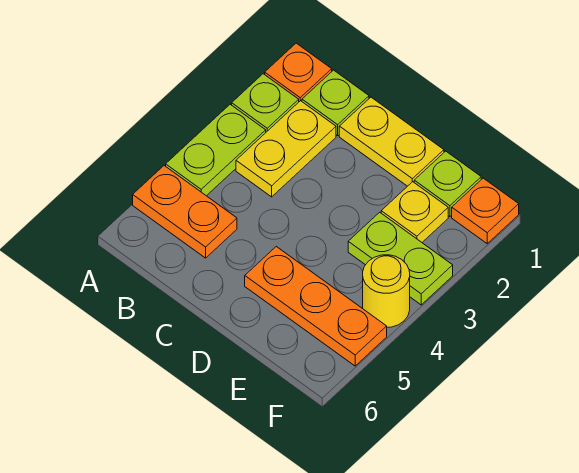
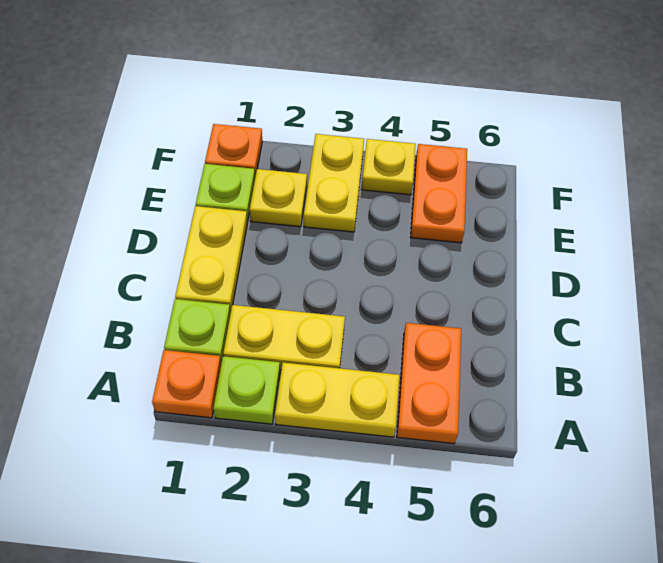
lime plate A3:A4 level 1 -> yellow plate A3:A4 level 1
orange plate D5:F5 level 1 -> orange plate E5:F5 level 1
lime plate E3:F3 level 1 -> yellow plate E3:F3 level 1
yellow round brick F4 level 1 -> yellow plate F4 level 1

